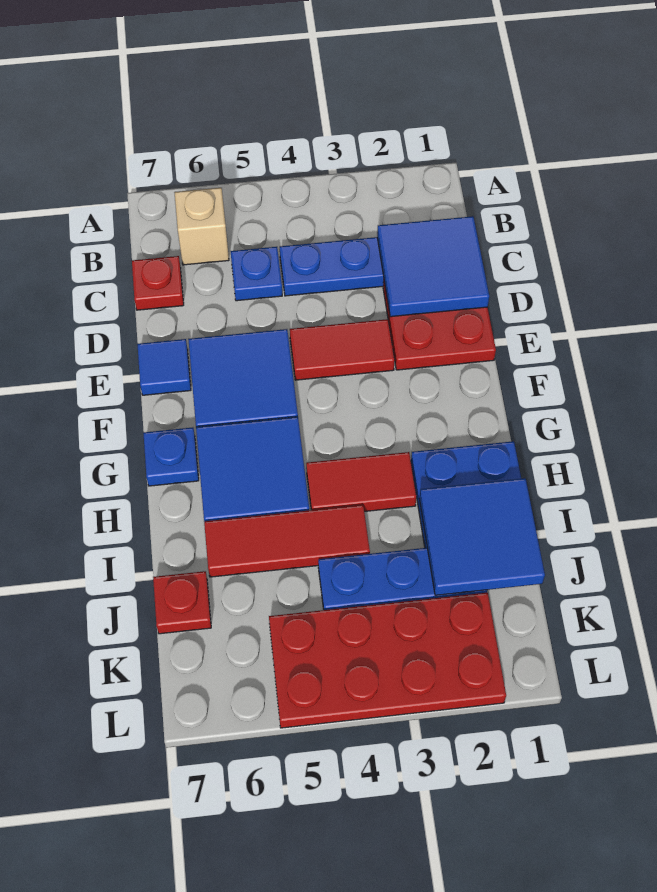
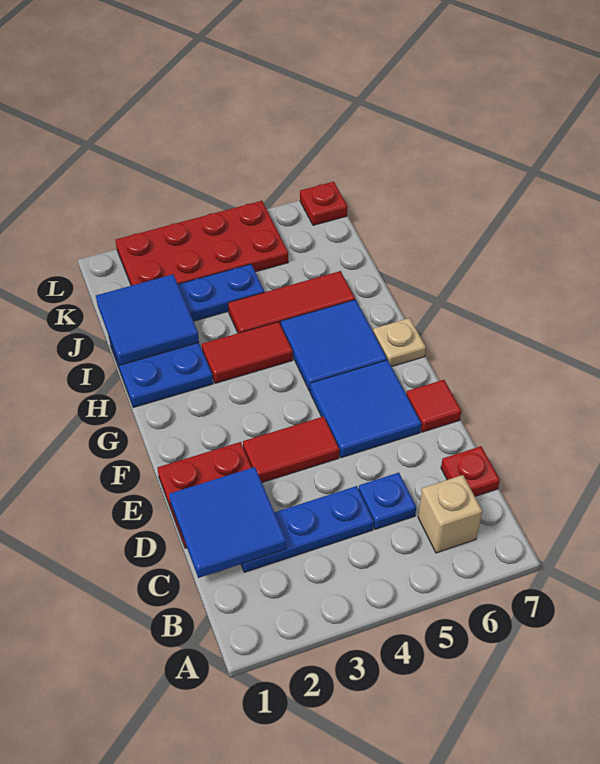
blue tile E7 level 1 -> red tile E7 level 1
blue plate G7 level 1 -> tan plate G7 level 1
red plate J7 level 1 -> red plate L7 level 1

